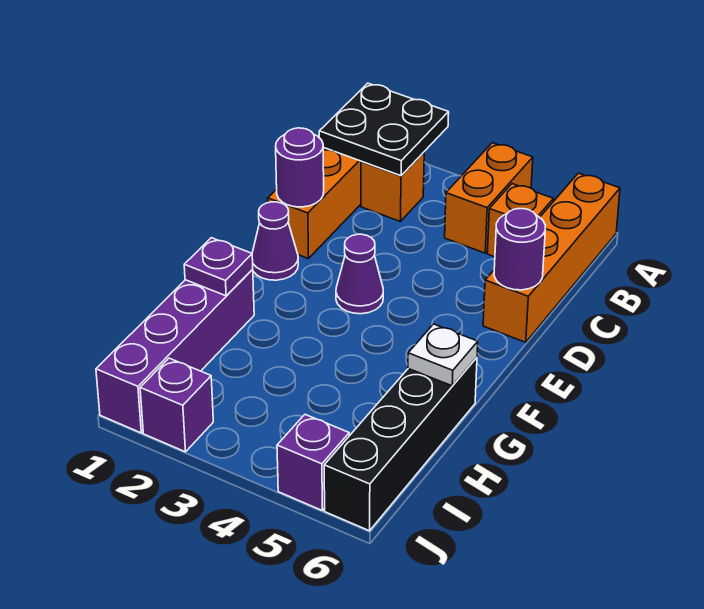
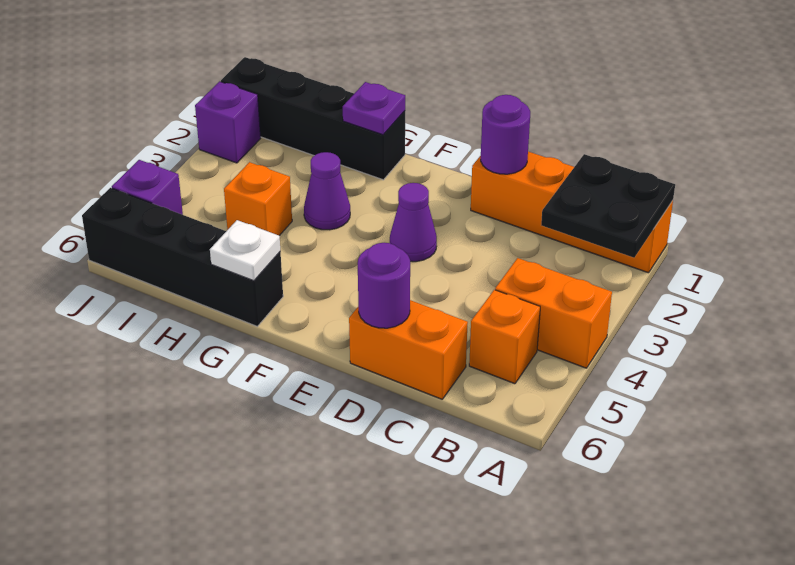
orange brick A6:D6 level 1 -> orange brick C6:D6 level 1
orange brick B2 level 1 -> orange brick H4 level 1
purple cone E1 level 1 -> purple cone G3 level 1
purple brick G1:J1 level 1 -> black brick G1:J1 level 1

